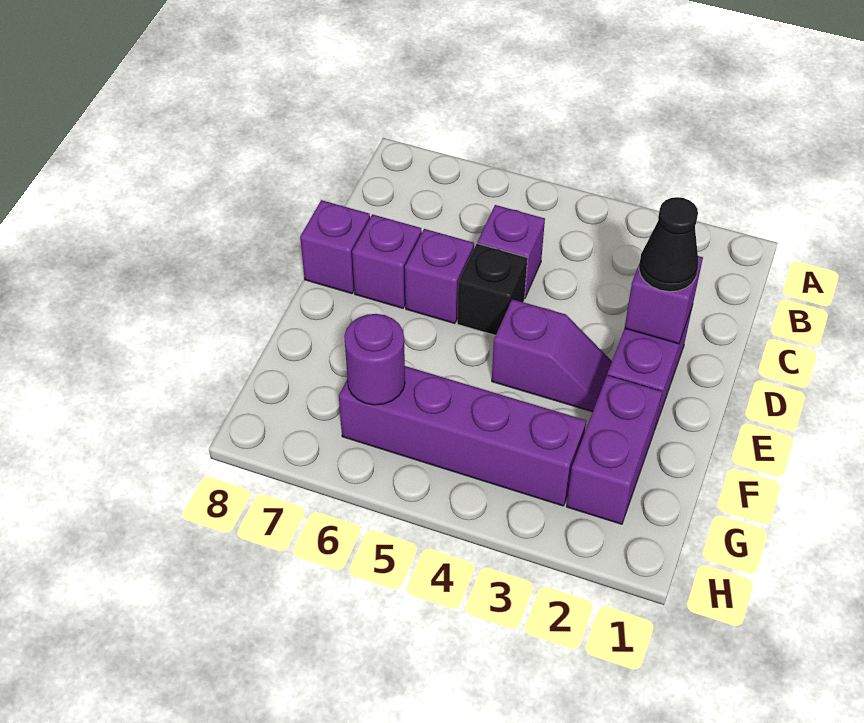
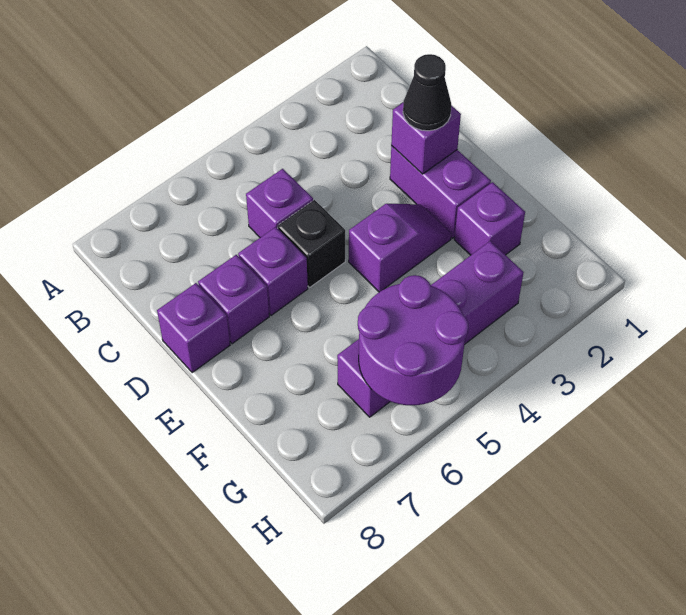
purple brick F2:G2 level 1 -> purple brick F2 level 1
purple round brick G6 level 2 -> purple round brick G5:H6 level 2

